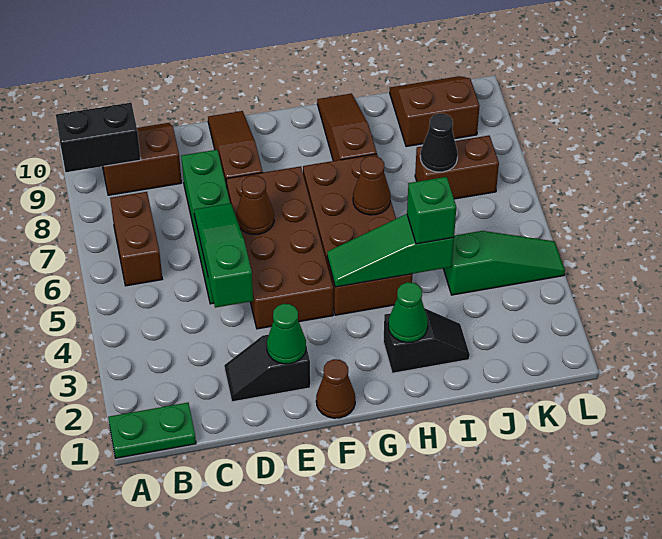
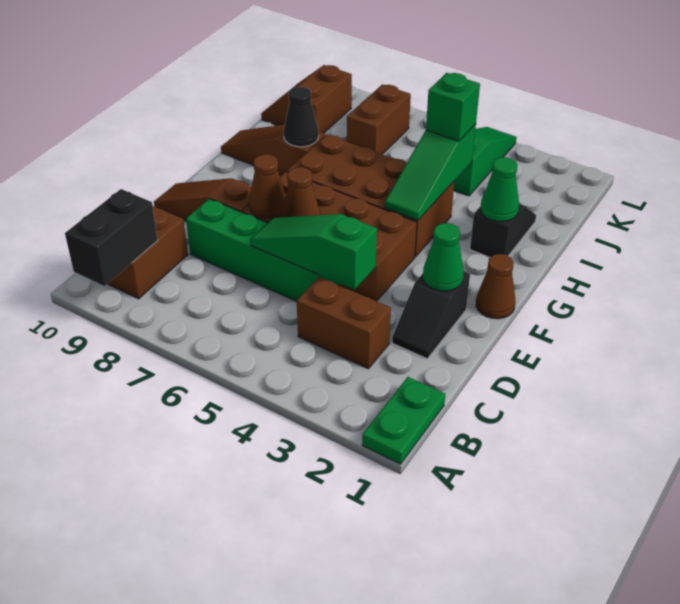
brown brick B6:B7 level 1 -> brown brick C3:C4 level 1
brown cone H6 level 2 -> brown cone E7 level 2
black cone J7 level 2 -> black cone H8 level 2

